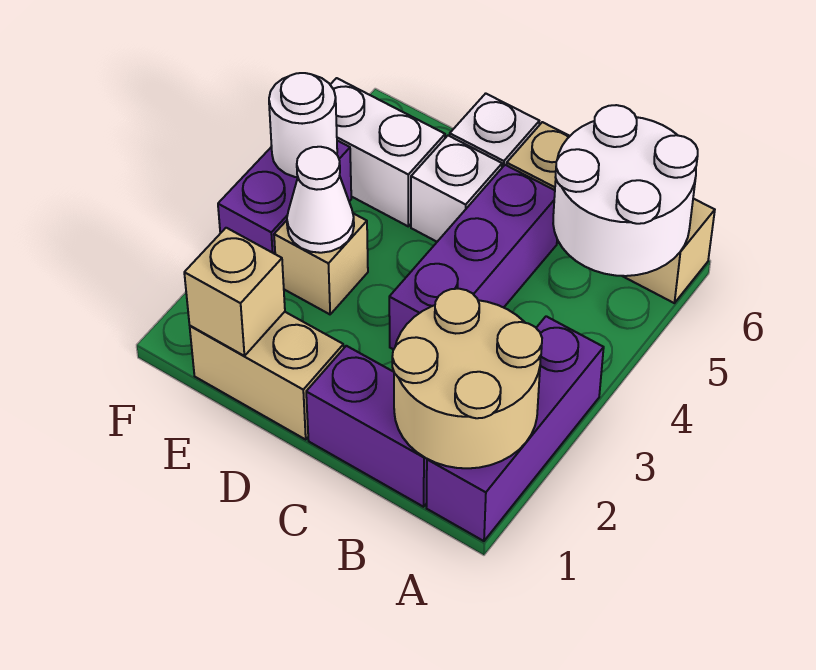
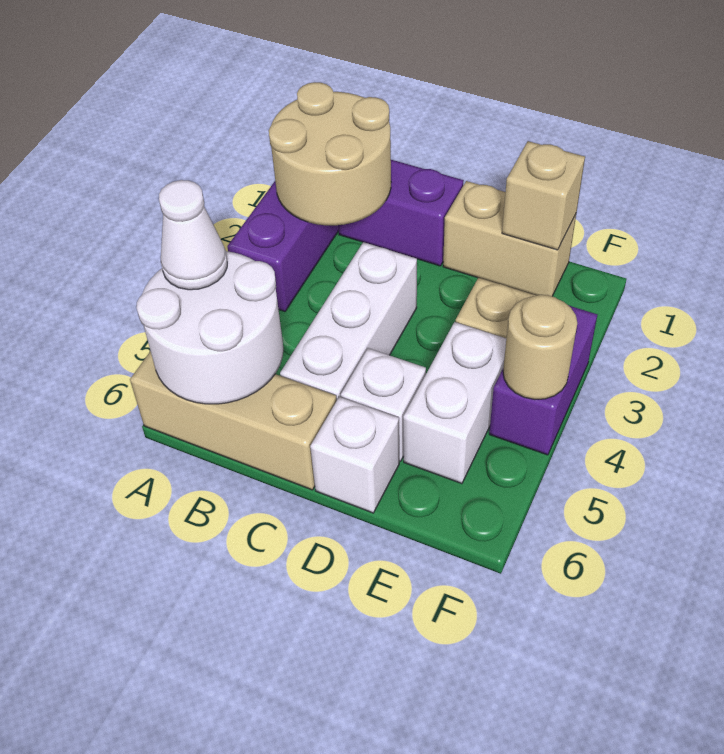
purple brick C3:C5 level 1 -> white brick C3:C5 level 1
white cone E3 level 2 -> white cone A5 level 3
white brick E5:F5 level 1 -> white brick E4:E5 level 1
white round brick F4 level 2 -> tan round brick F4 level 2

